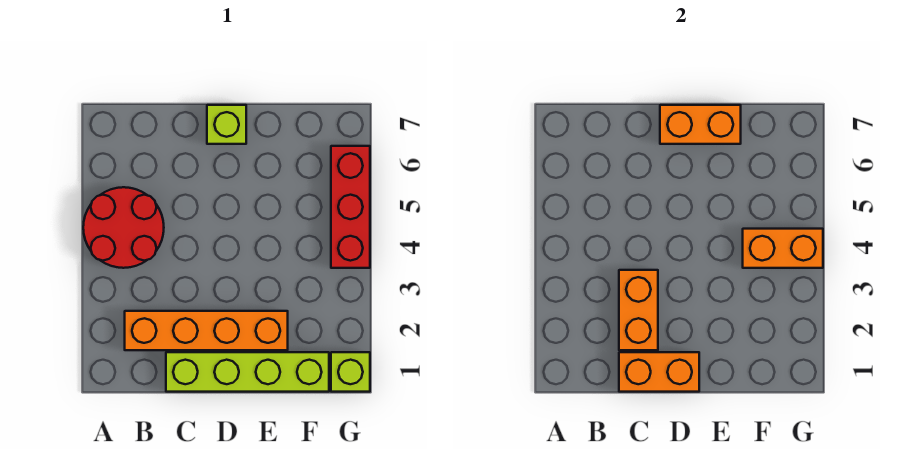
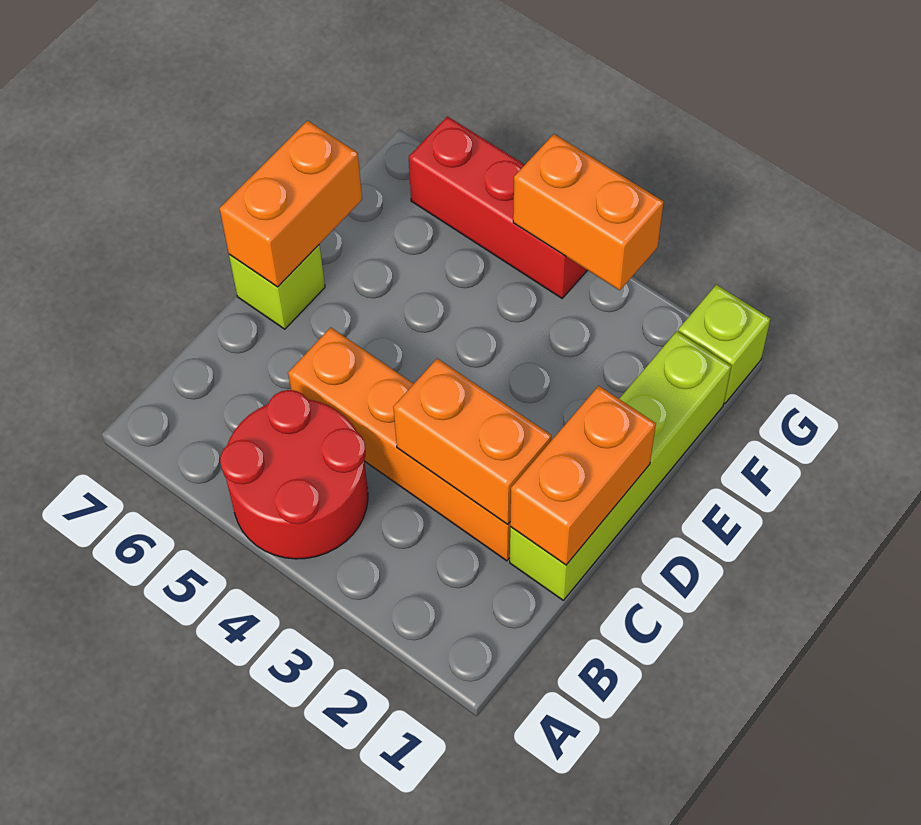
orange brick B2:E2 level 1 -> orange brick C2:C5 level 1
orange brick F4:G4 level 2 -> orange brick G3:G4 level 2

